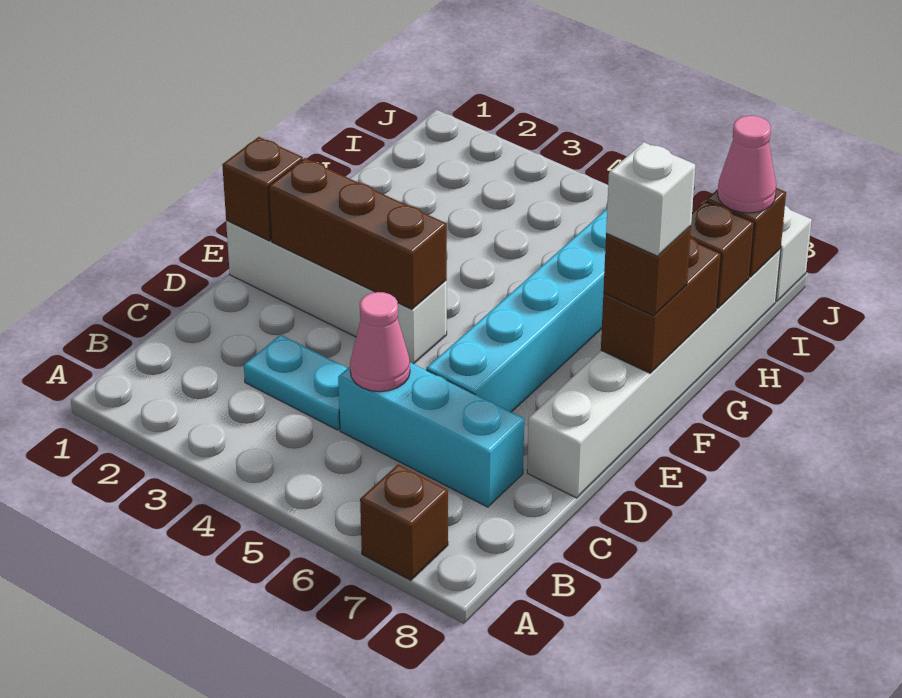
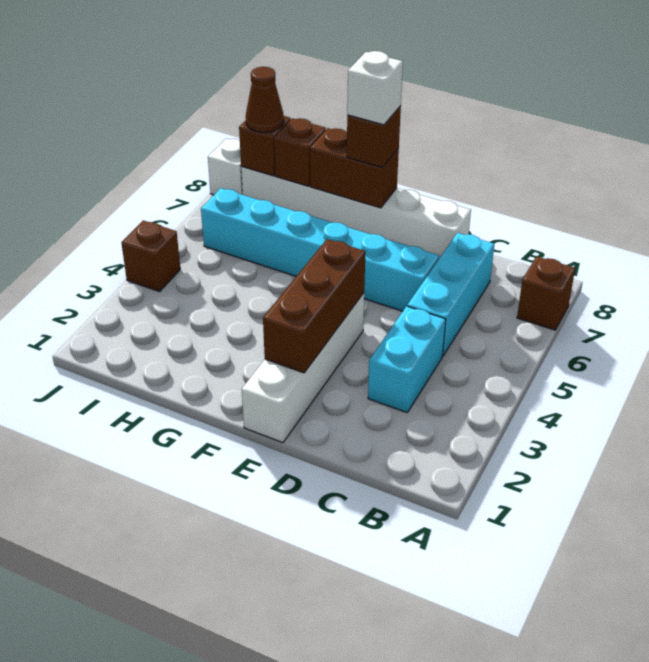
cyan plate C3:C4 level 1 -> cyan brick C3:C4 level 1
pink cone C5 level 2 -> none
brown brick E1 level 2 -> brown brick J4 level 1
pink cone I8 level 3 -> brown cone I8 level 3

